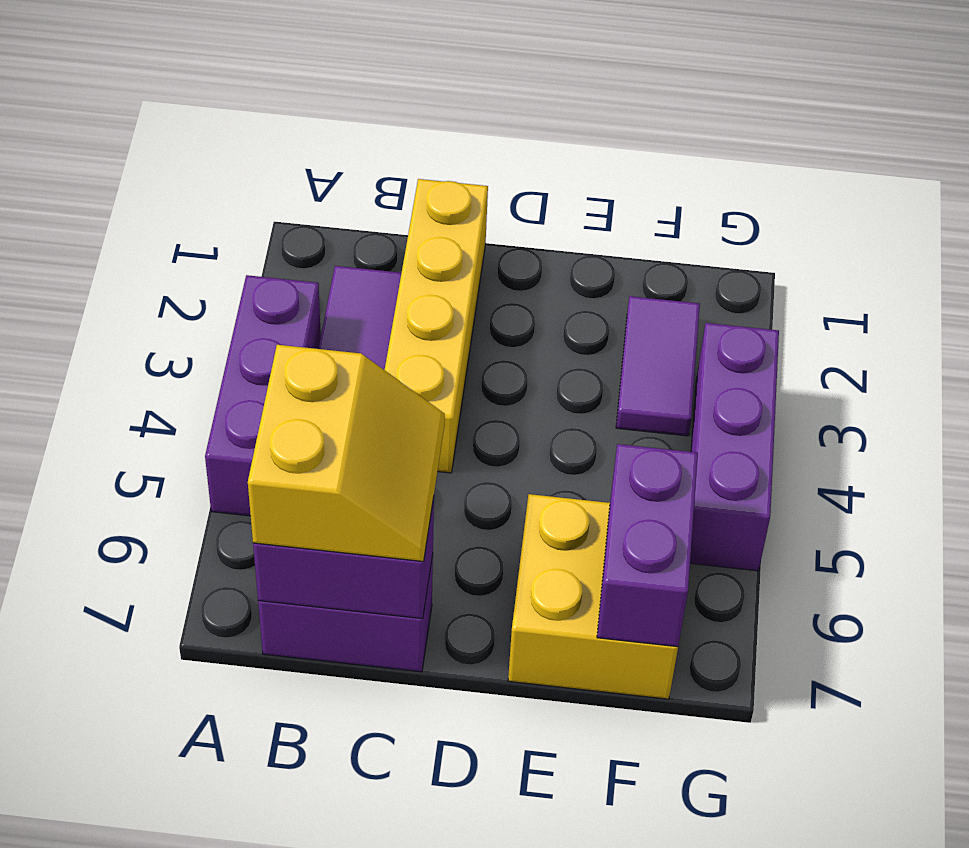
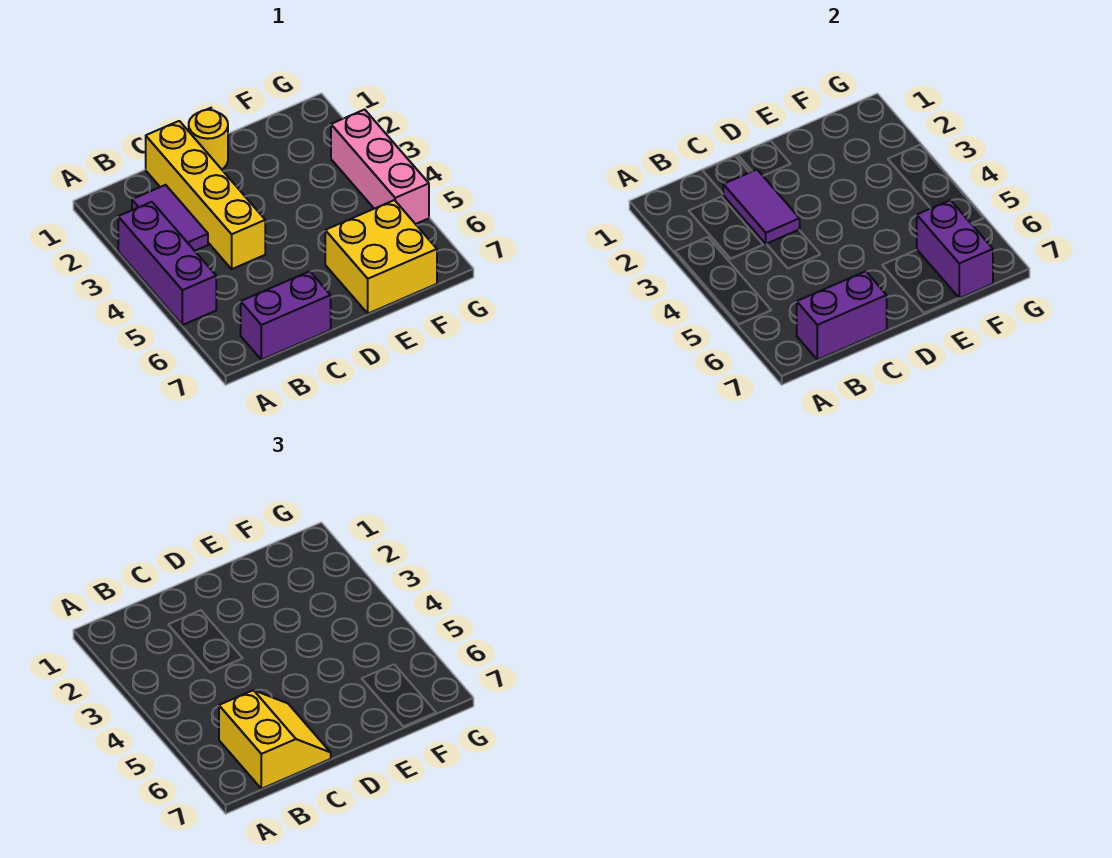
none -> yellow round brick D1 level 1
purple tile F2:F3 level 1 -> purple tile C2:C3 level 2
purple brick G3:G5 level 1 -> pink brick G3:G5 level 1

